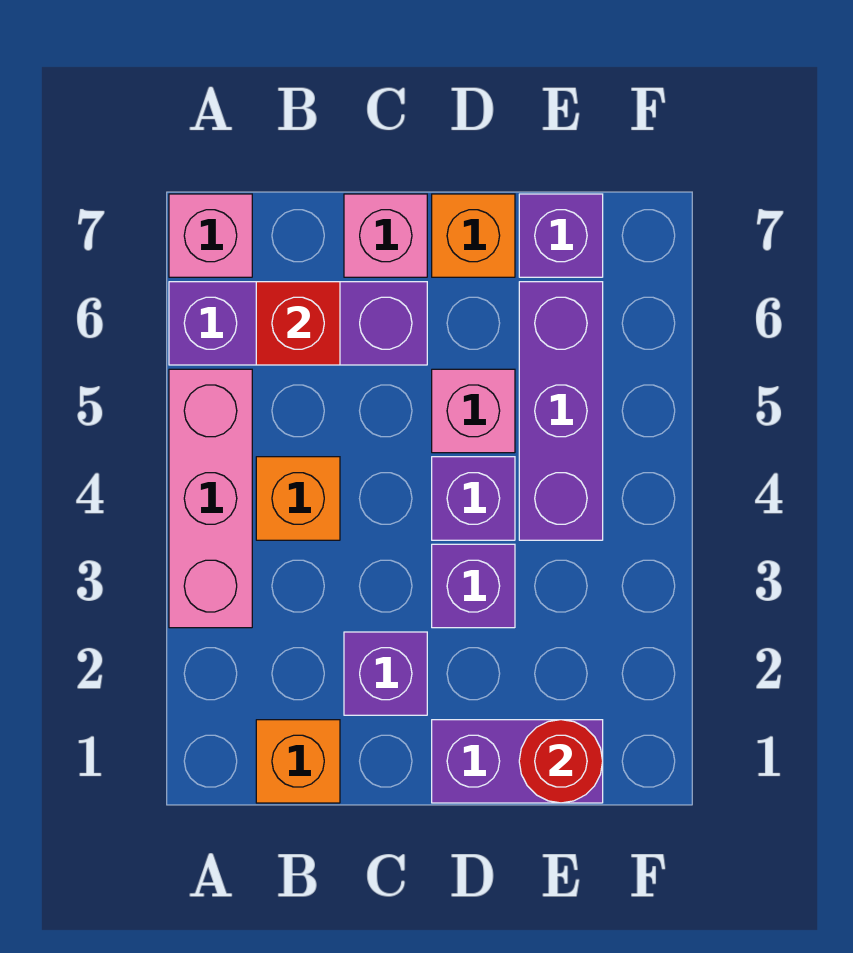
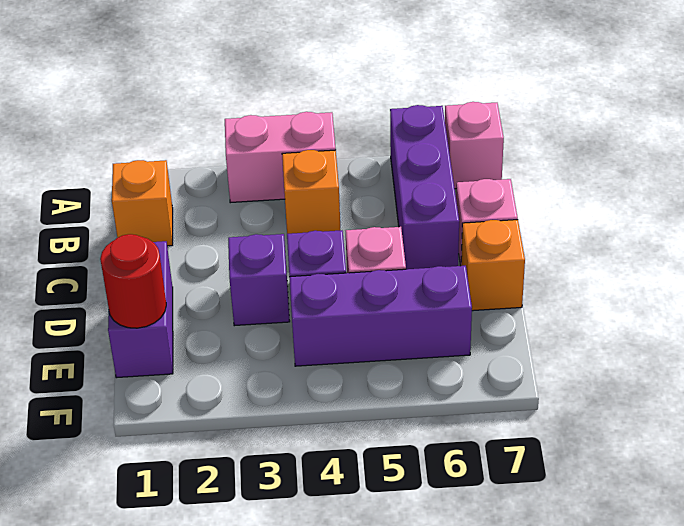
pink brick A3:A5 level 1 -> pink brick A3:A4 level 1
red brick B6 level 2 -> none
purple brick C2 level 1 -> none
purple brick E7 level 1 -> none

